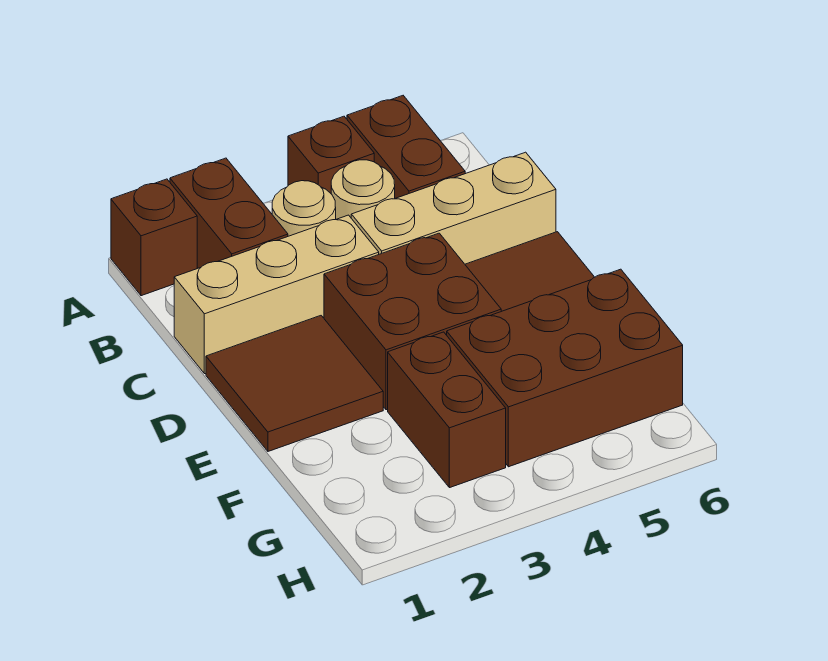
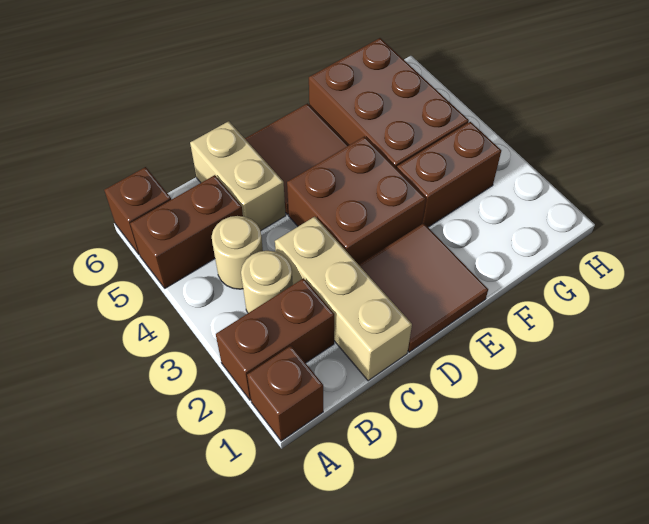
brown brick A4 level 1 -> brown brick A6 level 1
tan brick C4:C6 level 1 -> tan brick C5:C6 level 1

